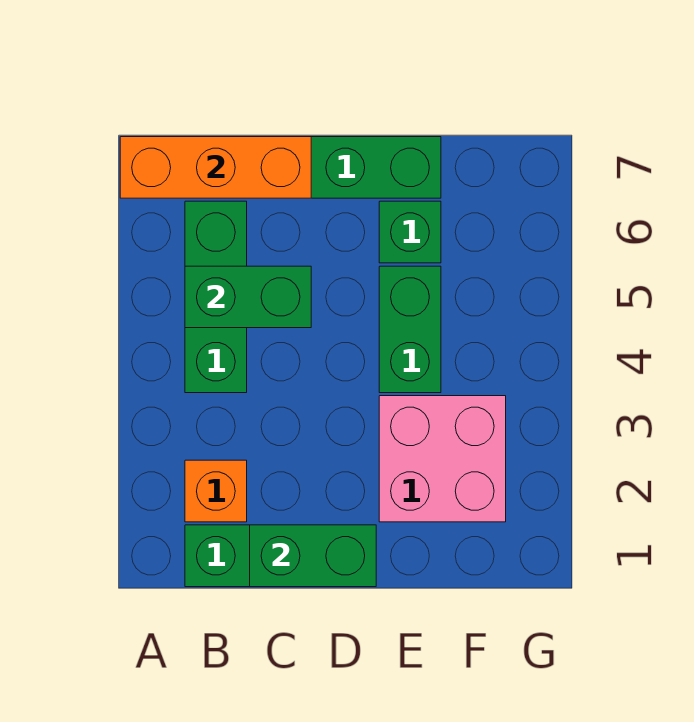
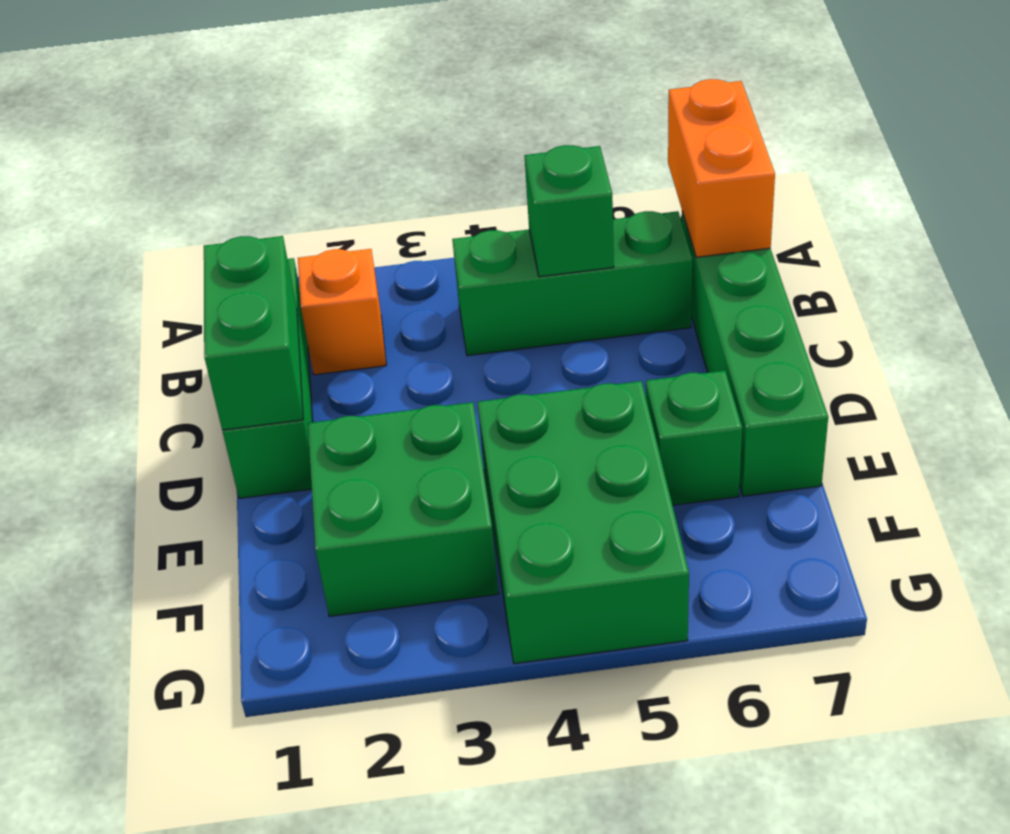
orange brick A7:C7 level 2 -> orange brick A7:B7 level 2
green brick B5:C5 level 2 -> green brick B5 level 2
pink brick E2:F3 level 1 -> green brick E2:F3 level 1
green brick E4:E5 level 1 -> green brick E4:G5 level 1

